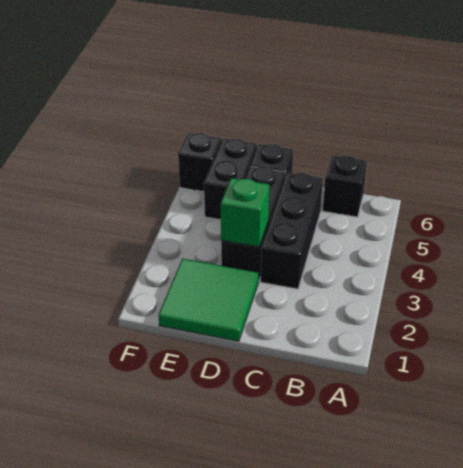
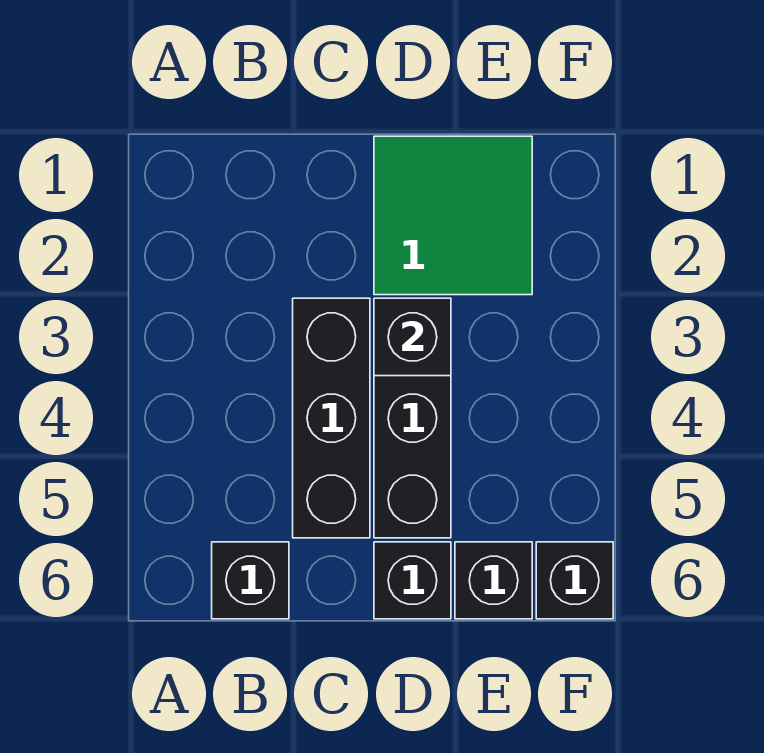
green brick D3 level 2 -> black brick D3 level 2
black brick E5:E6 level 1 -> black brick E6 level 1

